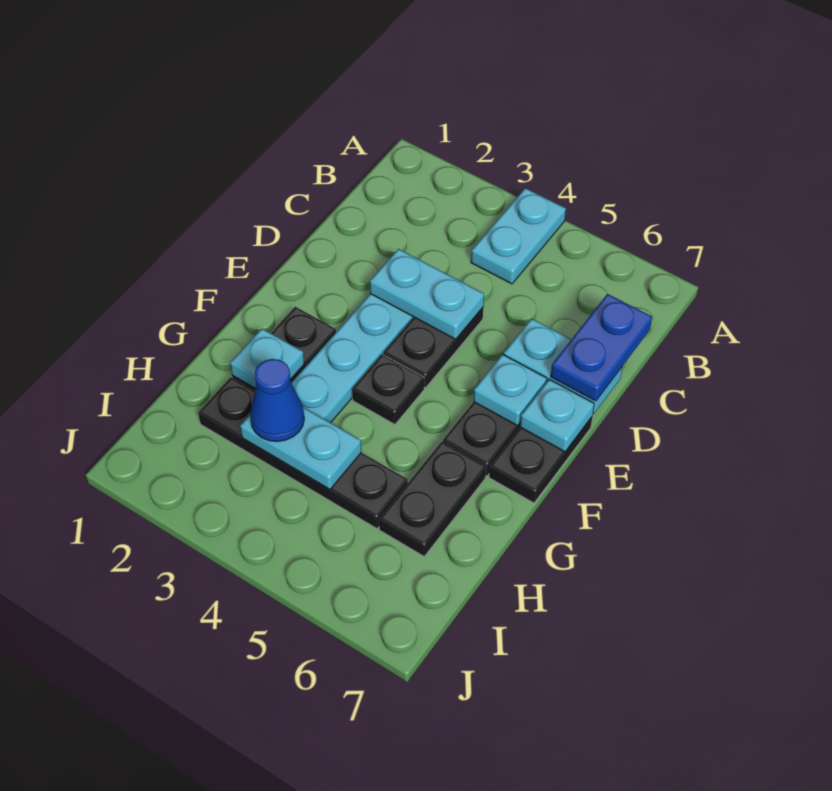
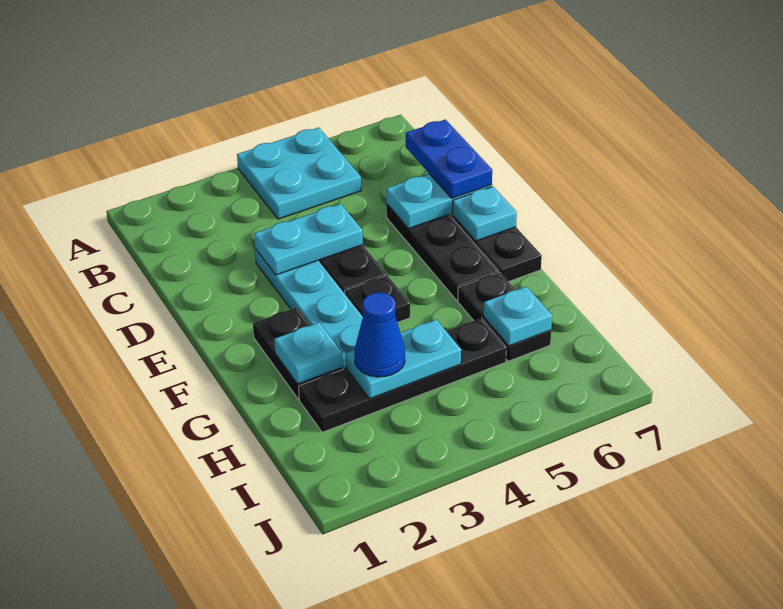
cyan plate A4:B4 level 1 -> cyan plate A4:B5 level 1
cyan plate E6 level 2 -> cyan plate H6 level 2

